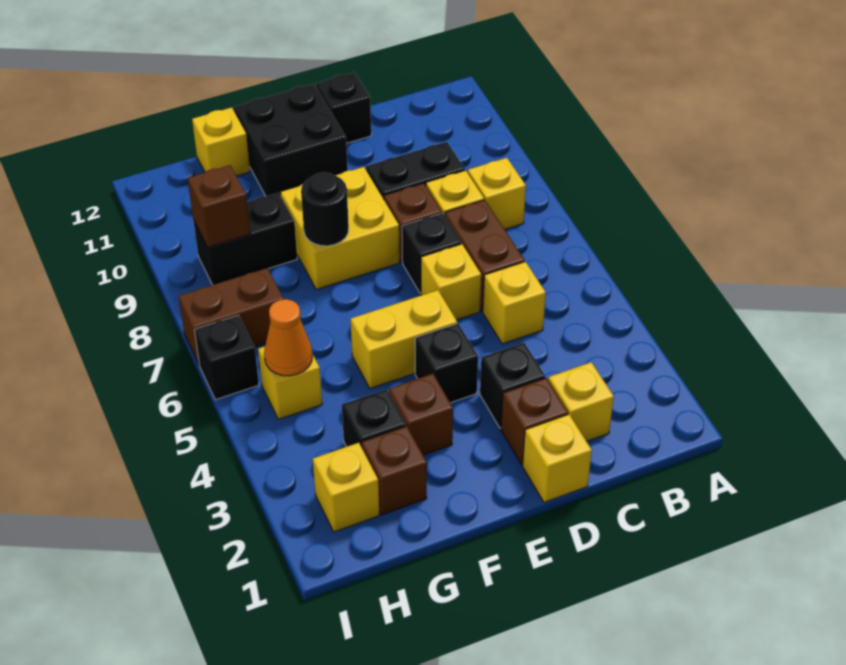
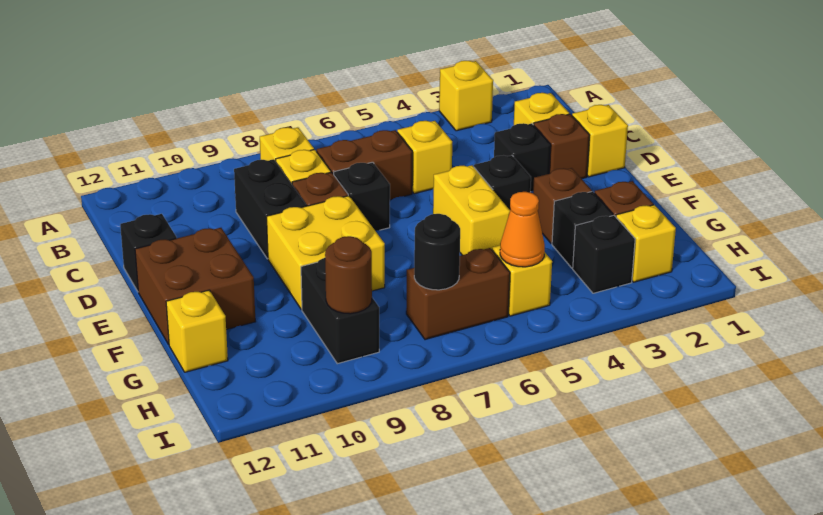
yellow brick D6 level 1 -> yellow brick A3 level 1
black brick E11:F12 level 1 -> brown brick E11:F12 level 1
black round brick F8 level 2 -> black round brick H7 level 2
brown brick H7:I7 level 1 -> brown brick H6:H7 level 1
brown brick H9 level 2 -> brown round brick H9 level 2
black brick I6 level 1 -> black brick H3 level 1

